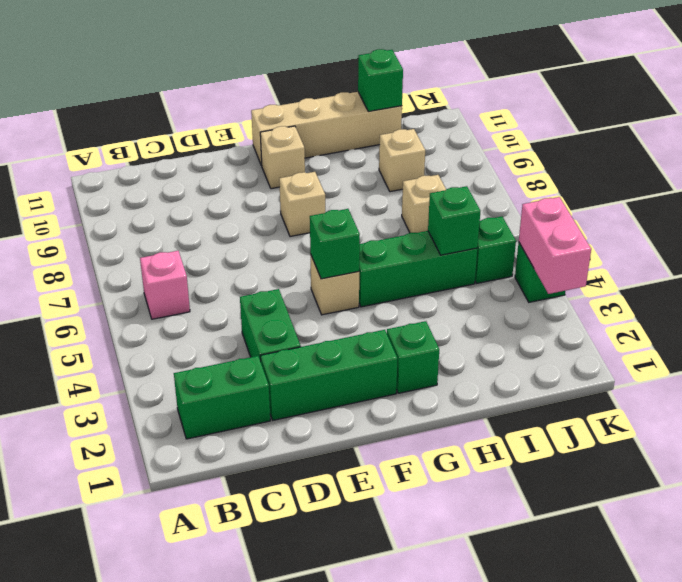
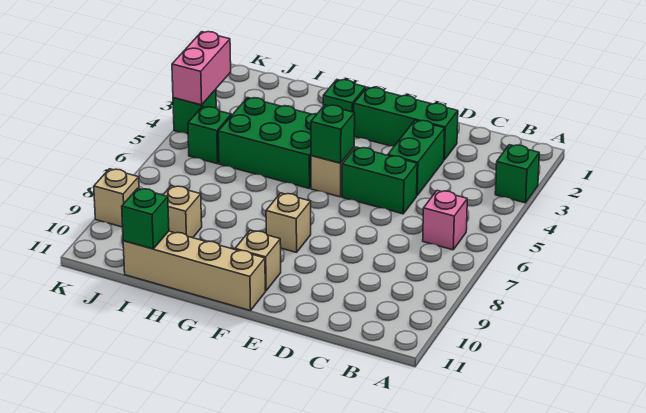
green brick B2:C2 level 1 -> green brick D5:E5 level 1
green brick G5:I5 level 1 -> green brick G4:I5 level 1
green brick I5 level 2 -> green brick A3 level 1
tan brick I7 level 1 -> tan brick K9 level 1

